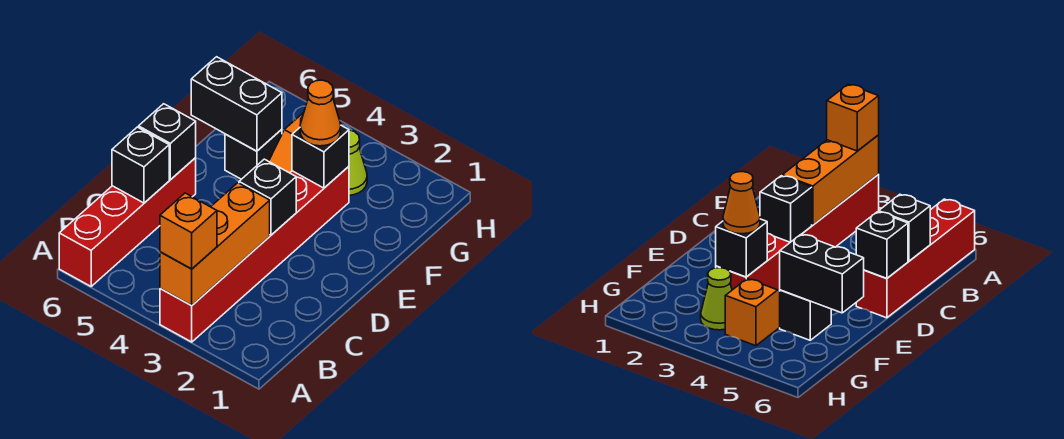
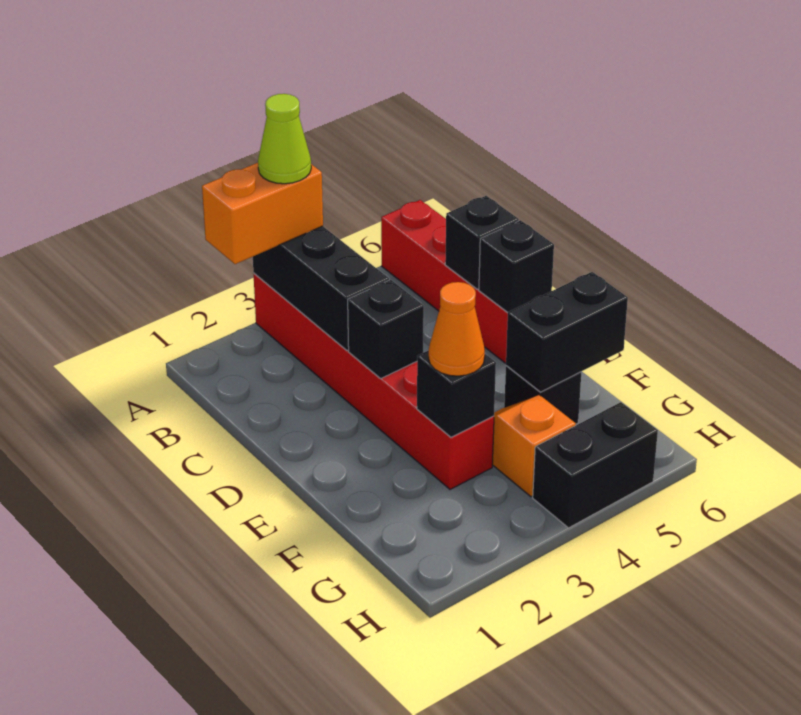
orange brick A3:C3 level 2 -> black brick A3:C3 level 2
orange brick A3 level 3 -> orange brick A2:A3 level 3
lime cone G3 level 1 -> lime cone A3 level 4
none -> black brick H4:H5 level 1

